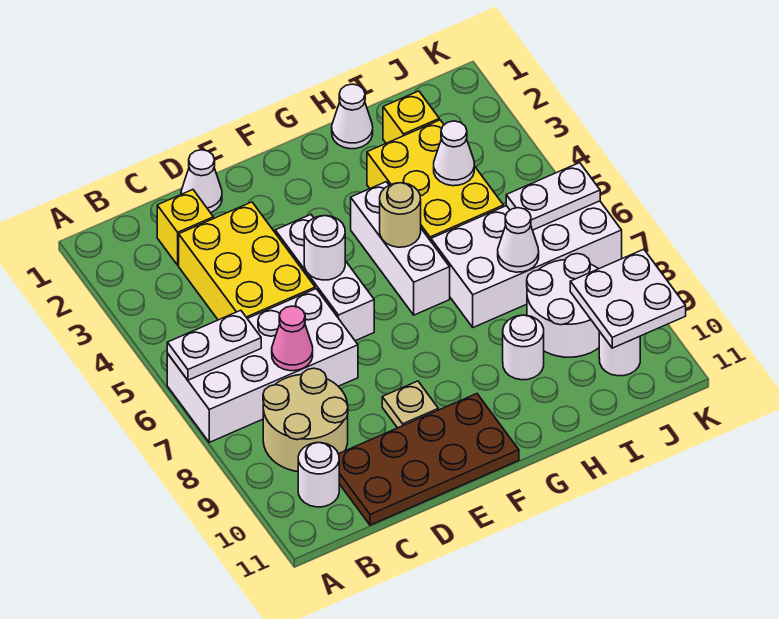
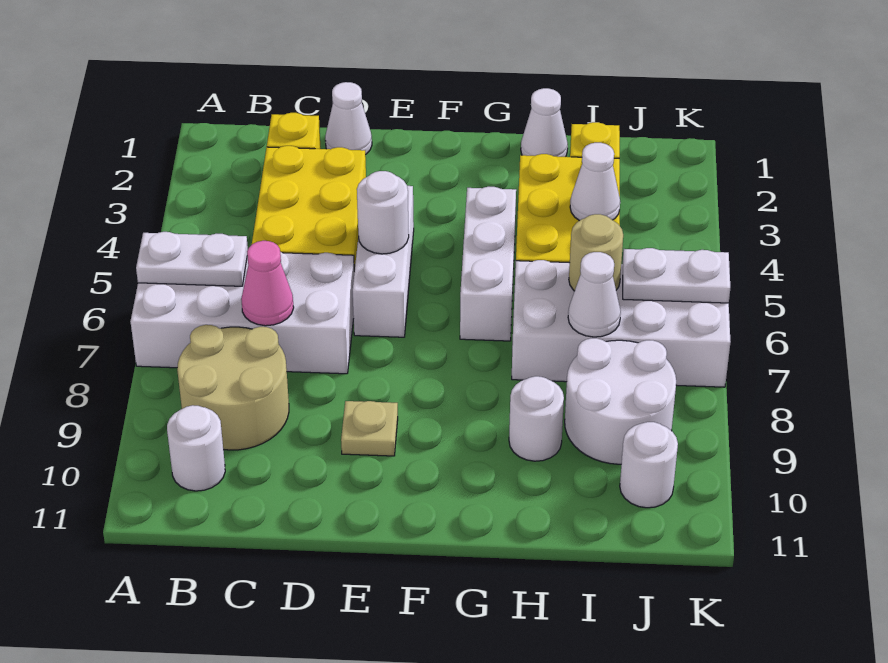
brown plate C10:F11 level 1 -> none
tan round brick G5 level 2 -> tan round brick I6 level 2
white plate J9:K10 level 2 -> none

